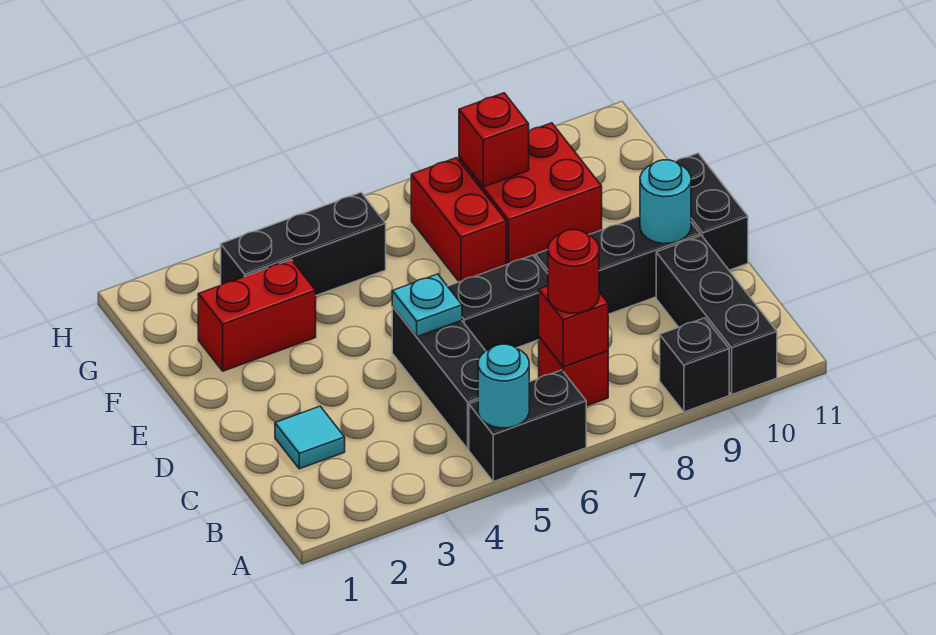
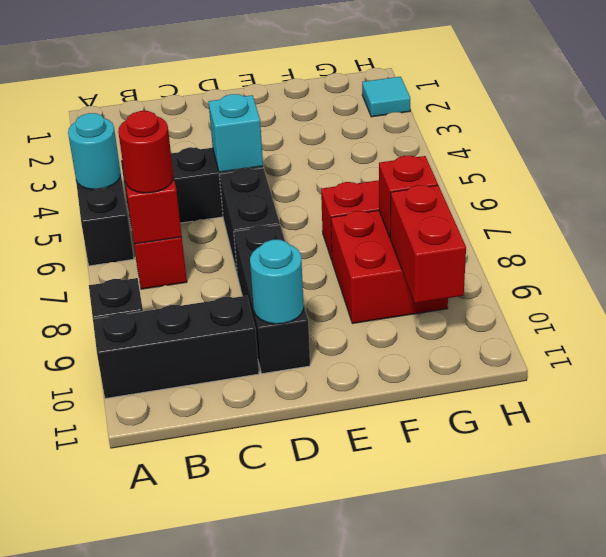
cyan tile C2 level 1 -> cyan tile H2 level 1
cyan plate D5 level 2 -> cyan brick D5 level 2
black brick D11:E11 level 1 -> none
red brick F2:F3 level 1 -> red brick G9:G10 level 2
black brick G3:G5 level 1 -> none

